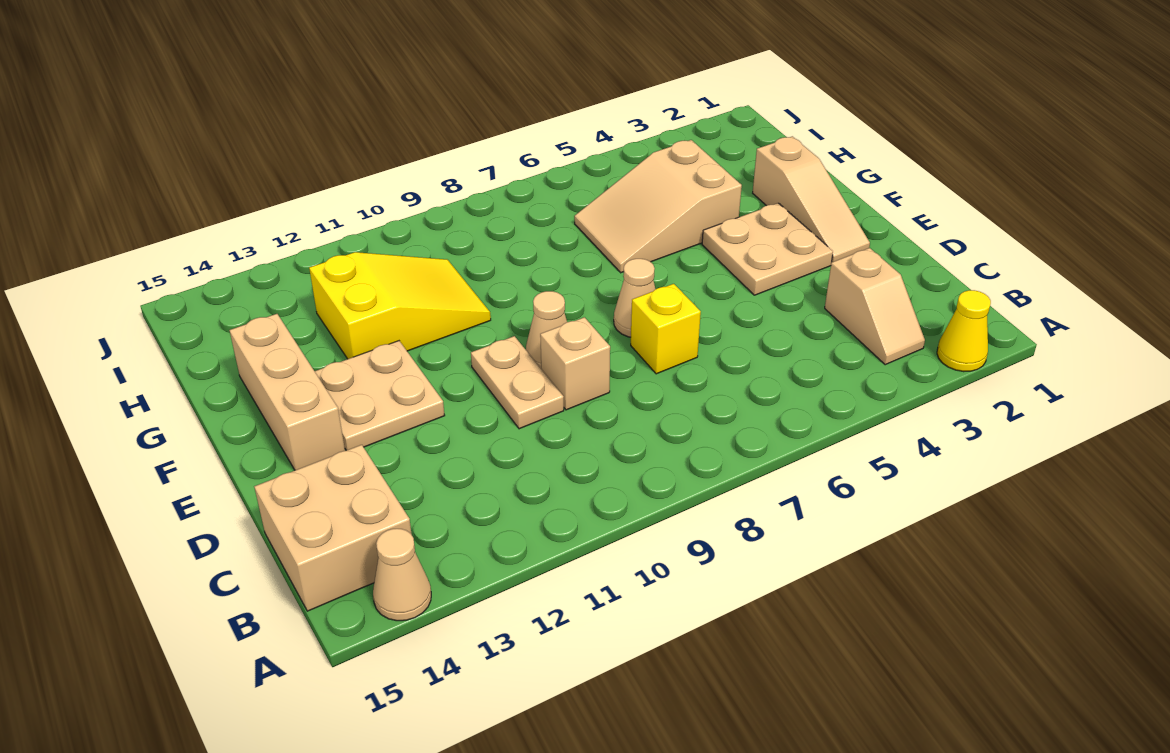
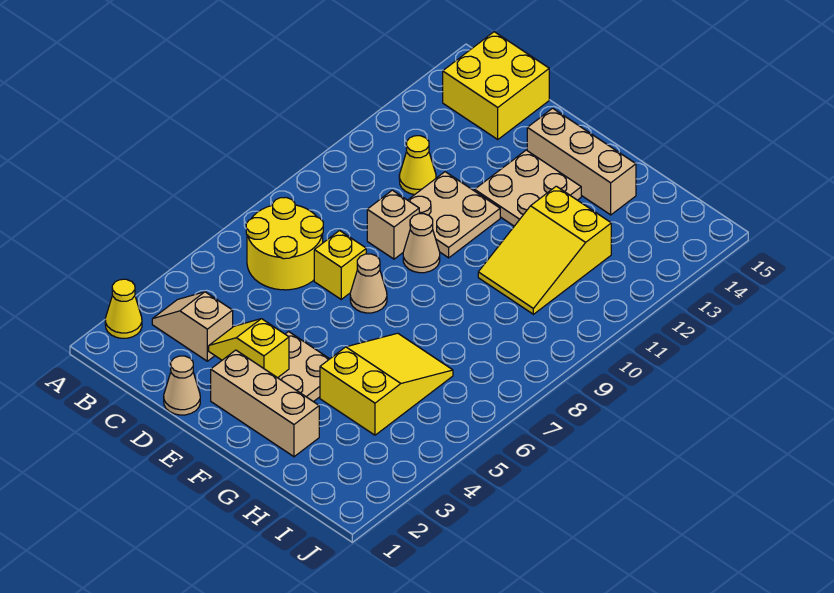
tan cone A14 level 1 -> tan cone D1 level 1
none -> yellow round brick B6:C7 level 1
tan brick B14:C15 level 1 -> yellow brick B14:C15 level 1
none -> yellow cone C11 level 1
none -> yellow slope D3:E3 level 2 top E
tan plate D10:E10 level 1 -> tan plate D10:E11 level 1
tan slope E2:G2 level 1 top G -> tan brick E2:G2 level 1
tan slope G4:H6 level 1 top 4 -> yellow slope G4:H6 level 1 top 4

